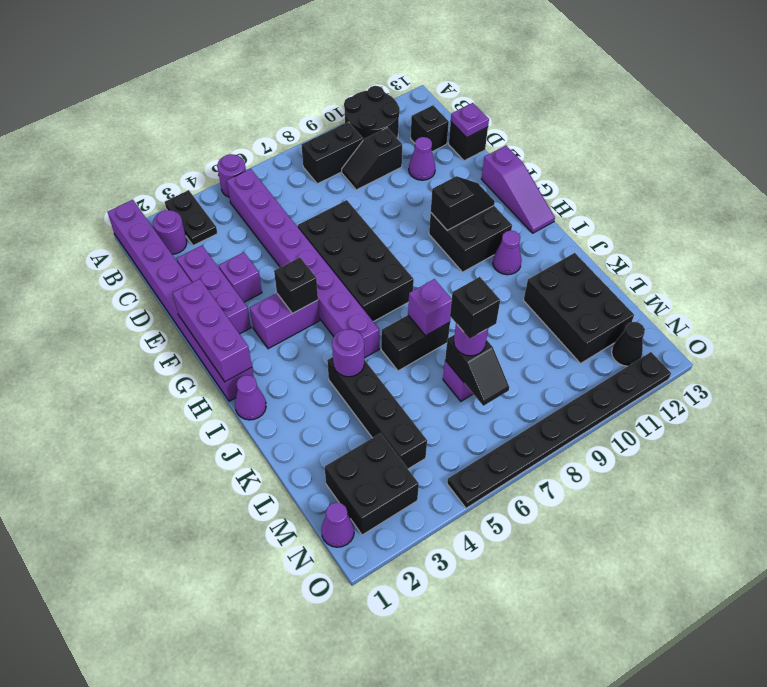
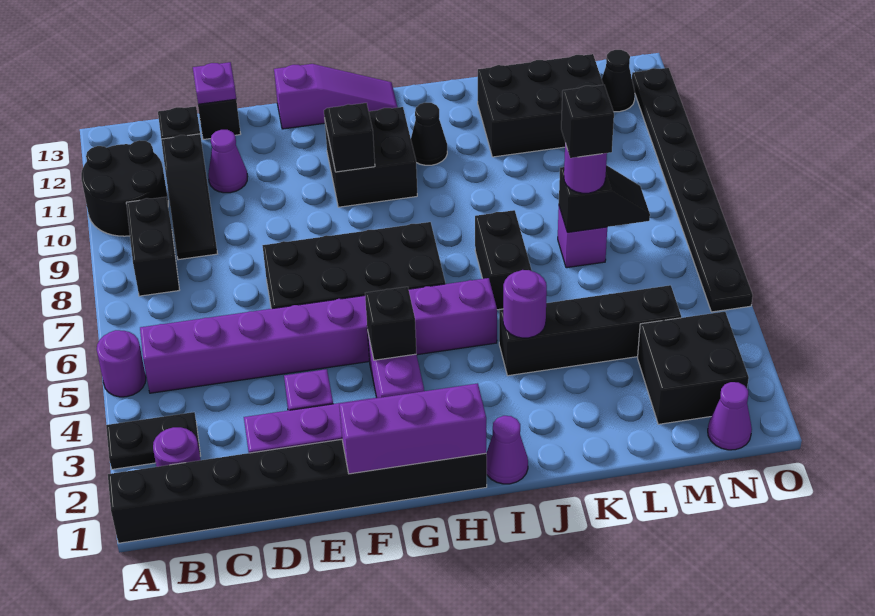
purple brick A1:H1 level 1 -> black brick A1:H1 level 1
black slope C9:C10 level 1 top 10 -> black slope C9:C11 level 1 top 11
purple cone I11 level 1 -> black cone I11 level 1
purple brick J7 level 2 -> none

